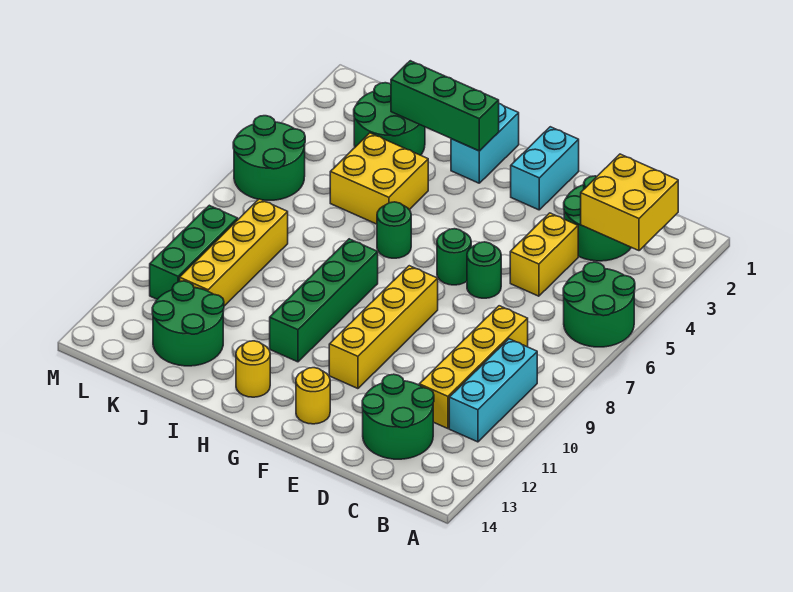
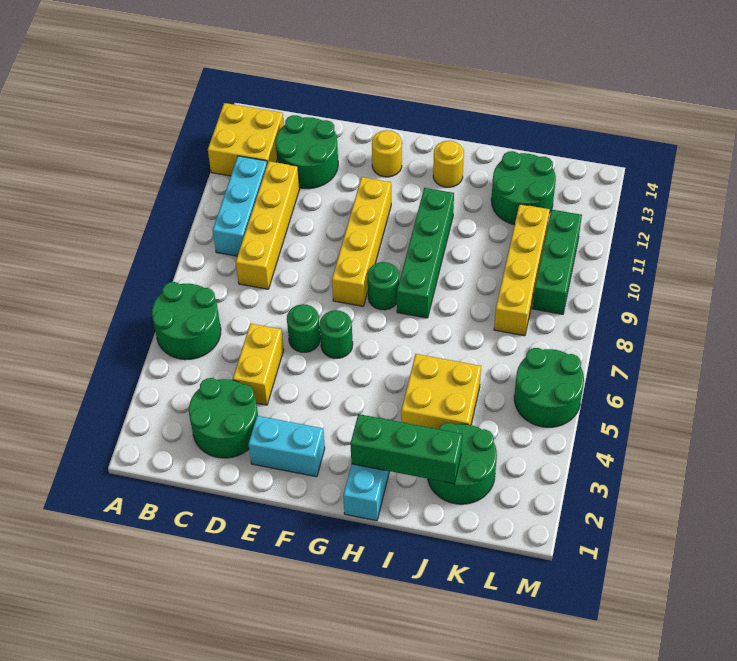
yellow brick B2:C3 level 2 -> yellow brick A12:B13 level 1
cyan brick F1:F2 level 1 -> cyan brick E2:F2 level 1
green round brick H6 level 1 -> green round brick G8 level 1

